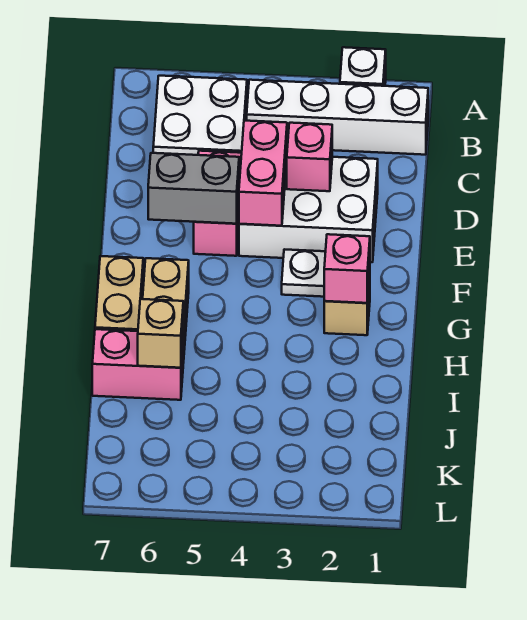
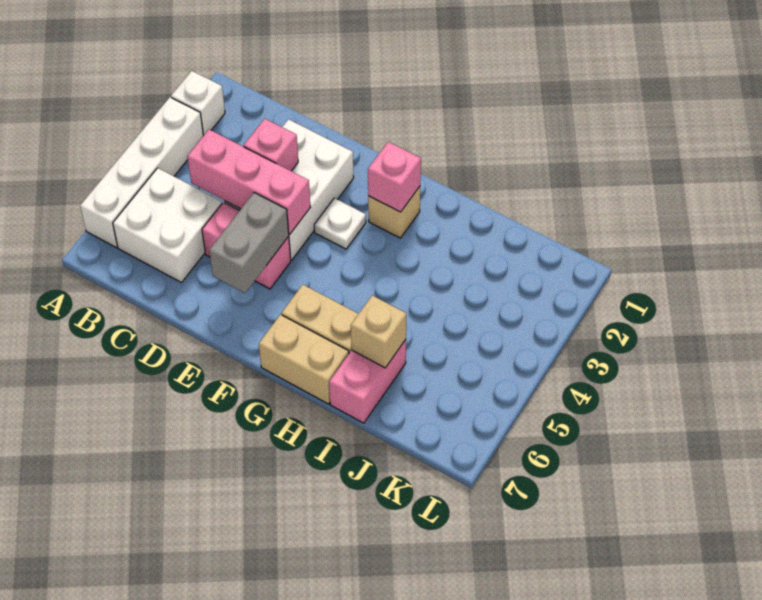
white brick B1:B4 level 1 -> white brick A3:A6 level 1
pink brick D4:E4 level 2 -> pink brick C4:E4 level 2

